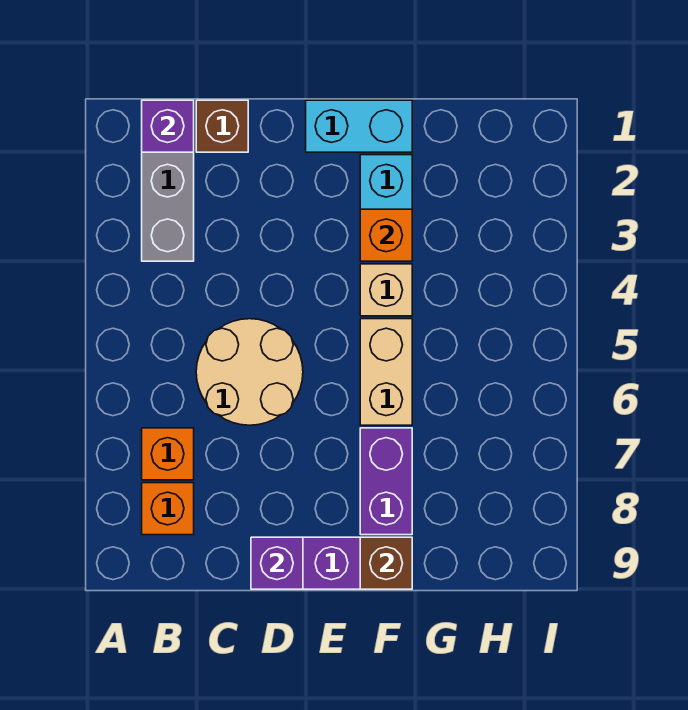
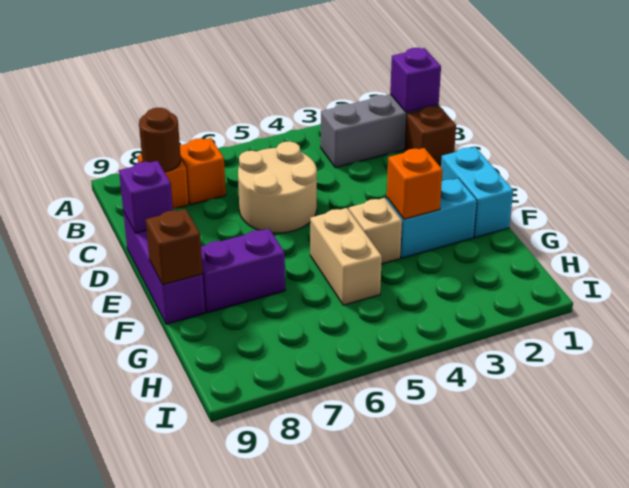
none -> brown round brick B8 level 2
tan brick F5:F6 level 1 -> tan brick F5:G5 level 1

